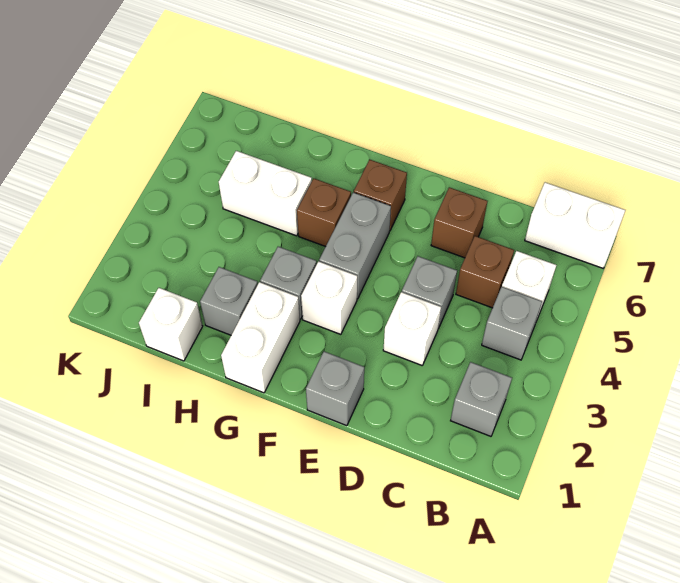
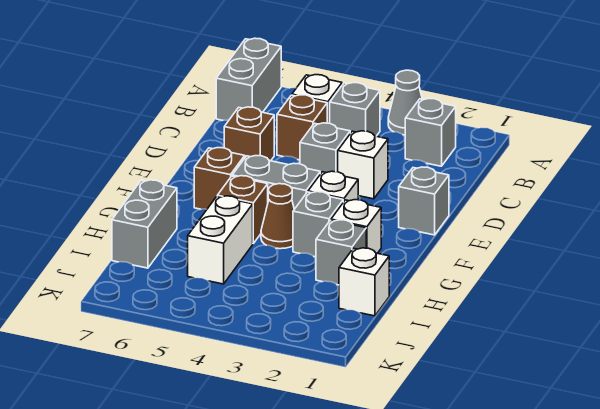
none -> grey cone A3 level 1
white brick A7:B7 level 1 -> grey brick A7:B7 level 1
white brick G1:G2 level 1 -> white brick G2 level 1
none -> brown cone G4 level 1
none -> grey brick H7:I7 level 1

